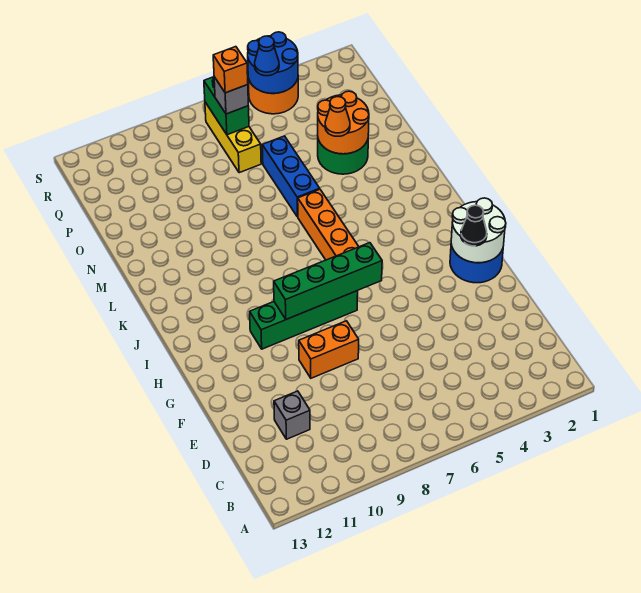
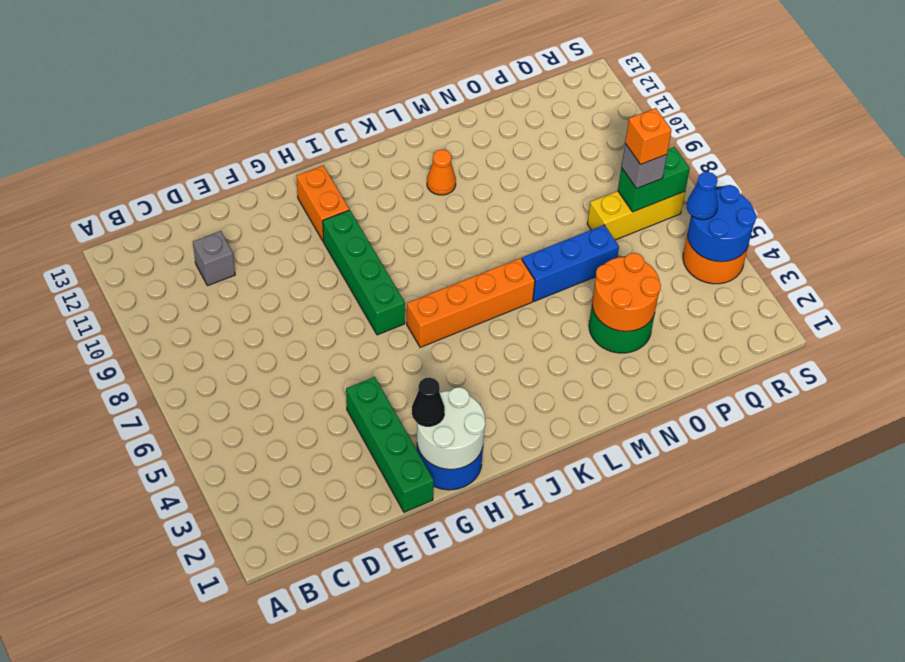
orange brick F8:F9 level 1 -> orange brick H11:H12 level 1
green brick H6:H9 level 2 -> green brick F1:F4 level 1
orange cone N4 level 3 -> orange cone L11 level 1

